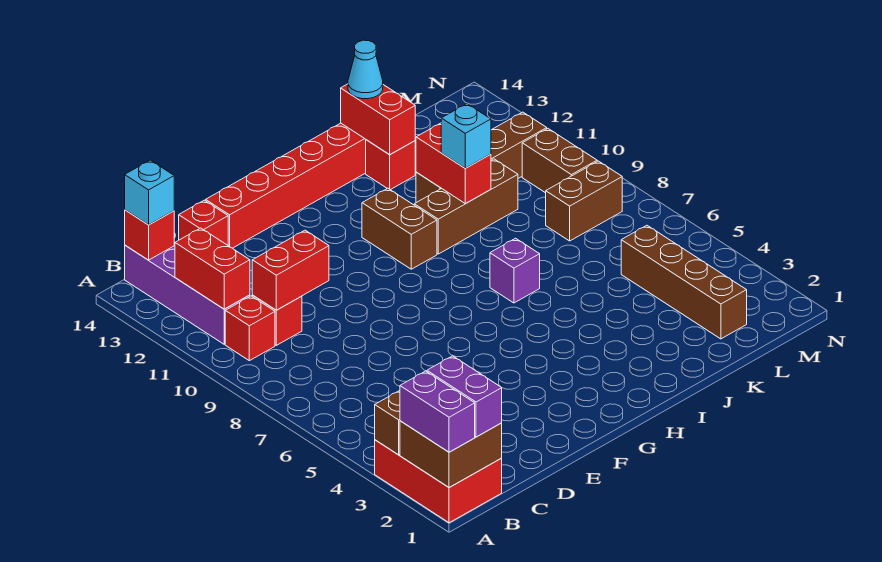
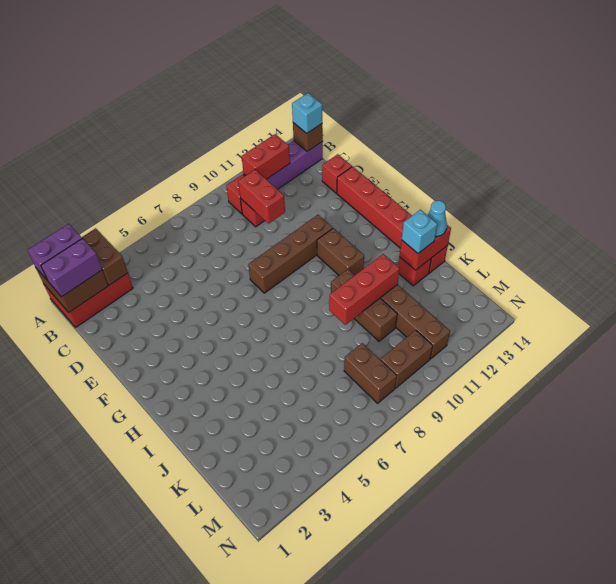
red brick B14 level 2 -> brown brick B14 level 2
brown brick H10:H11 level 1 -> brown brick G11:H11 level 1
purple brick I7 level 1 -> none
red brick J10:J11 level 2 -> red brick J9:J11 level 2
cyan brick J10 level 3 -> cyan brick J13 level 3
brown brick L2:L5 level 1 -> brown brick F8:F11 level 1

